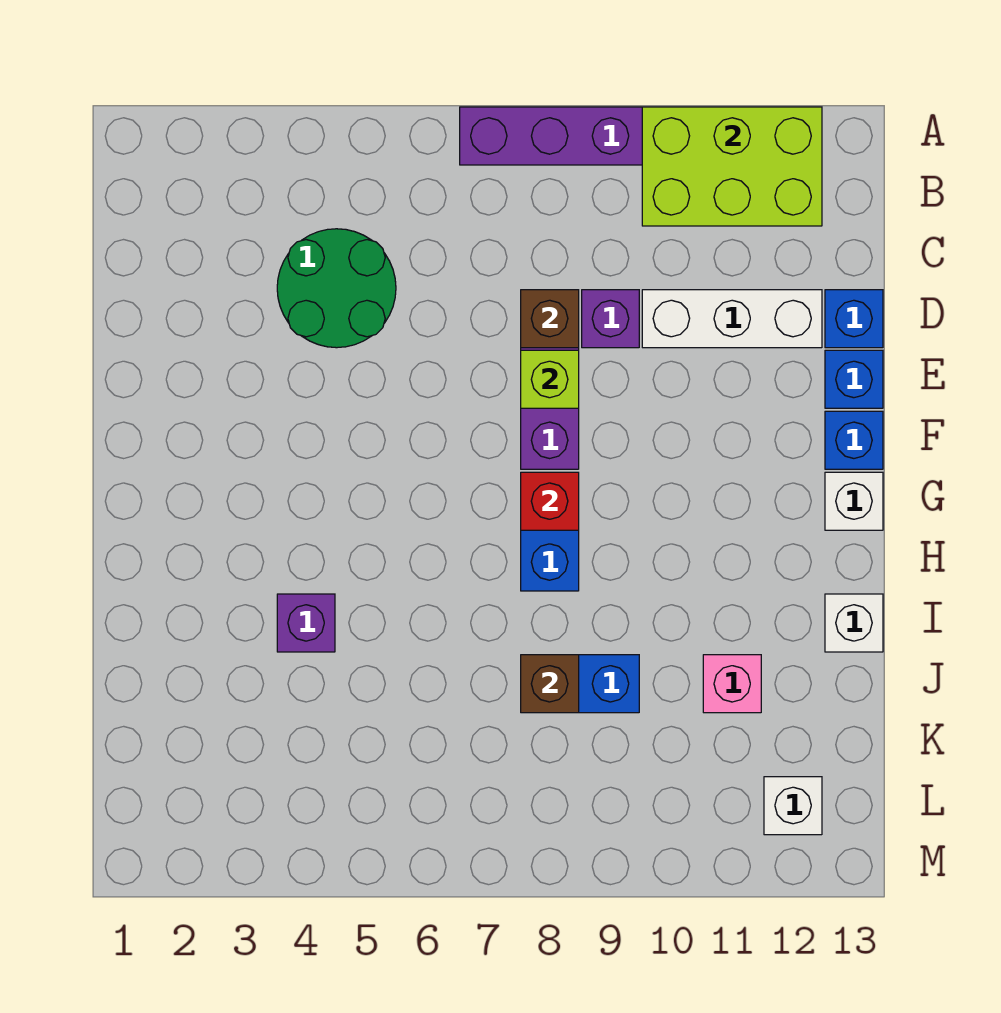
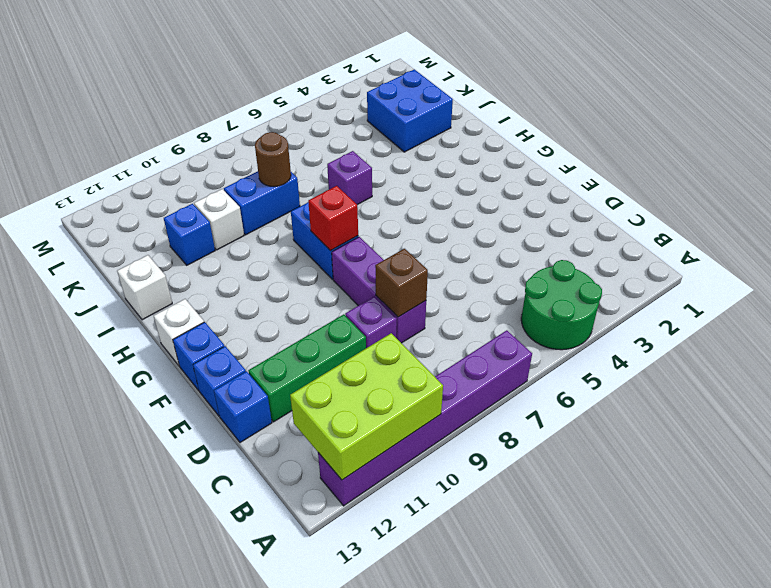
green round brick C4:D5 level 1 -> green round brick A4:B5 level 1
white brick D10:D12 level 1 -> green brick D10:D12 level 1
lime brick E8 level 2 -> none
purple brick I4 level 1 -> purple brick I6 level 1
none -> blue brick J2:K3 level 1
brown brick J8 level 2 -> brown round brick J8 level 2
pink brick J11 level 1 -> blue brick J11 level 1
white brick L12 level 1 -> white brick J10 level 1

